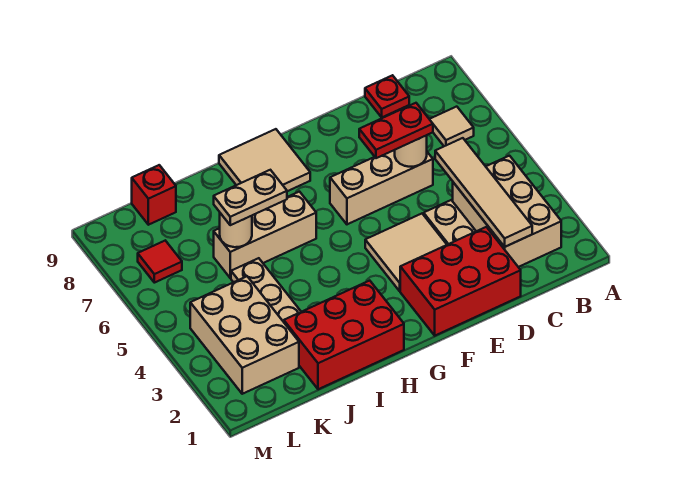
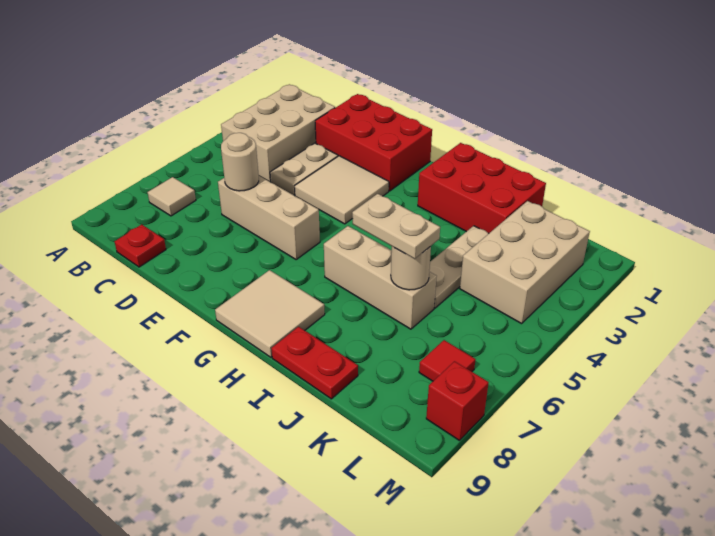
tan tile C2:C5 level 2 -> none
red plate D6:E6 level 3 -> red plate I9:J9 level 1
red brick K9 level 1 -> red brick M8 level 1

